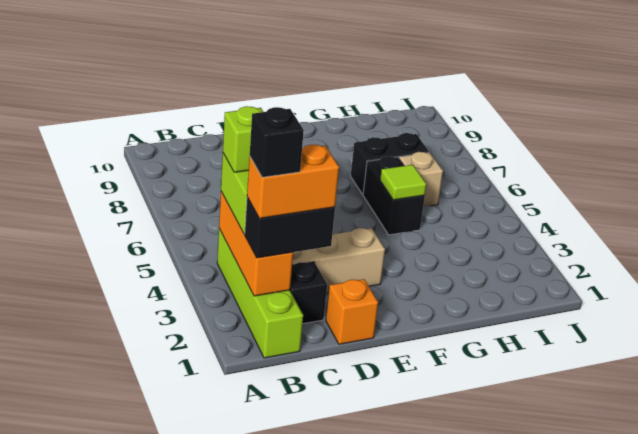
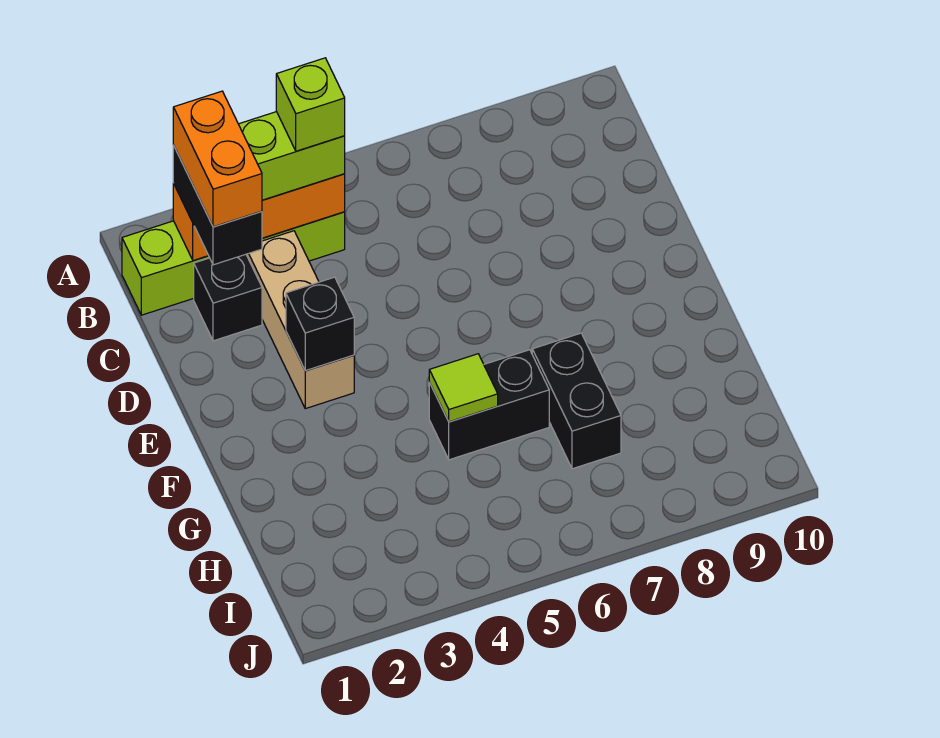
black brick B2 level 5 -> black brick E3 level 2
orange brick D1 level 1 -> none
tan brick H6 level 1 -> none

